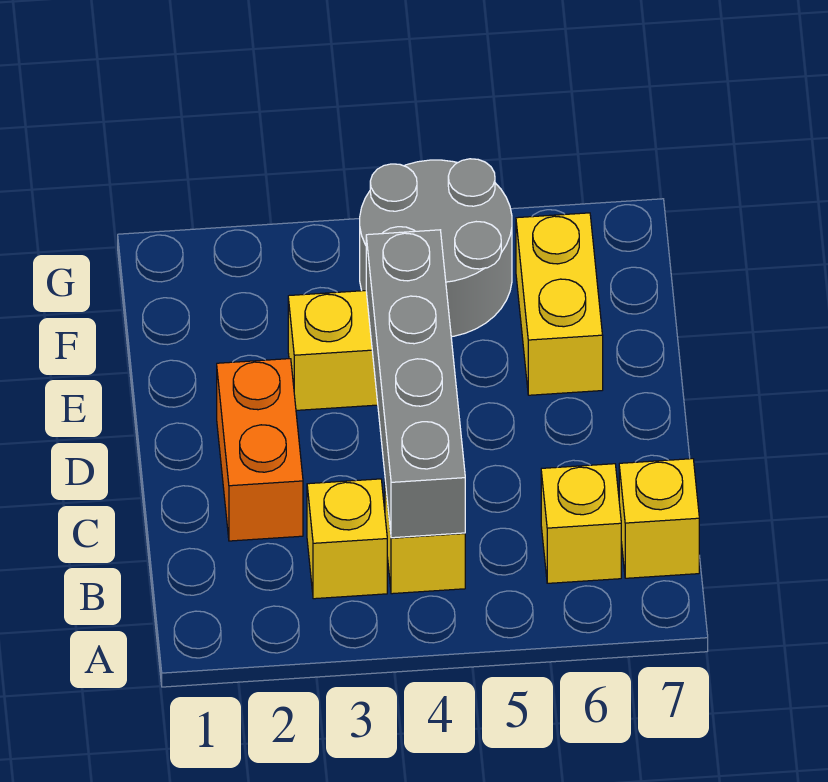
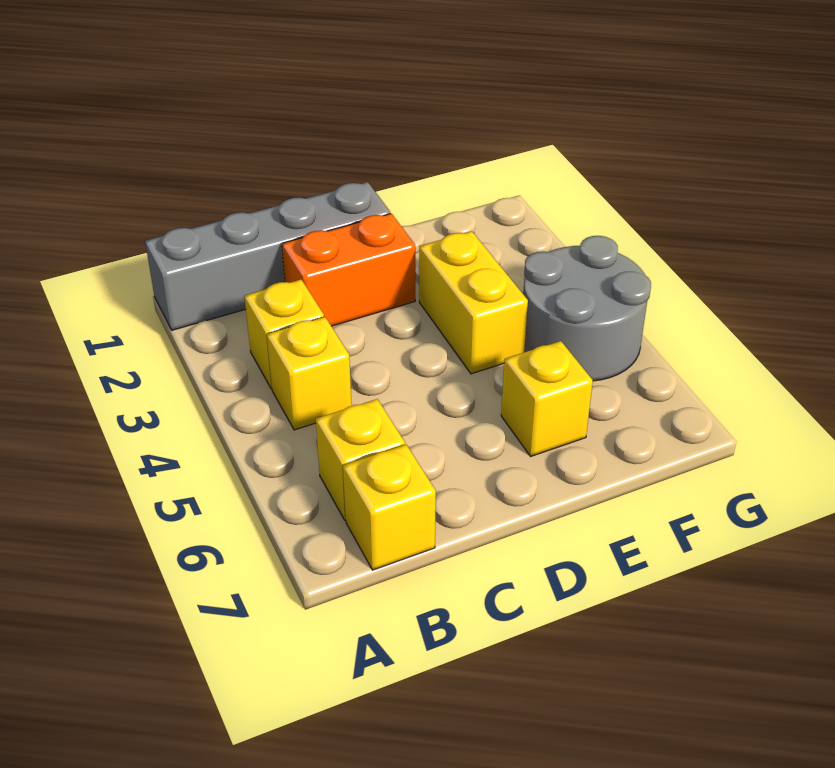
grey brick B4:E4 level 2 -> grey brick A1:D1 level 1
yellow brick E6:F6 level 1 -> yellow brick E6 level 1

